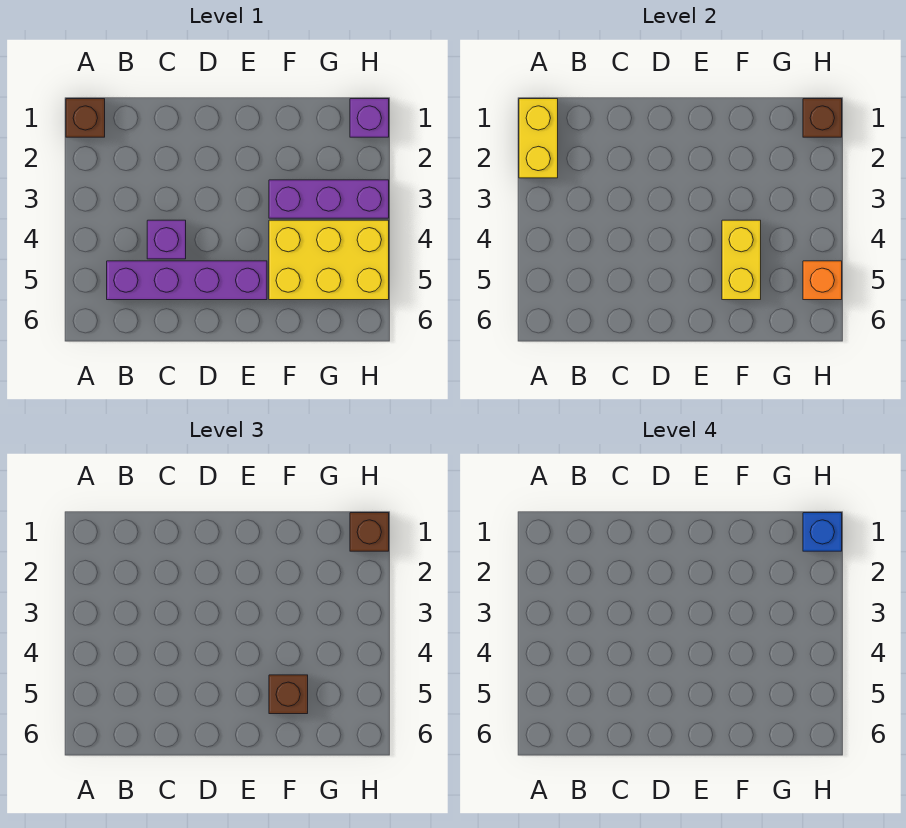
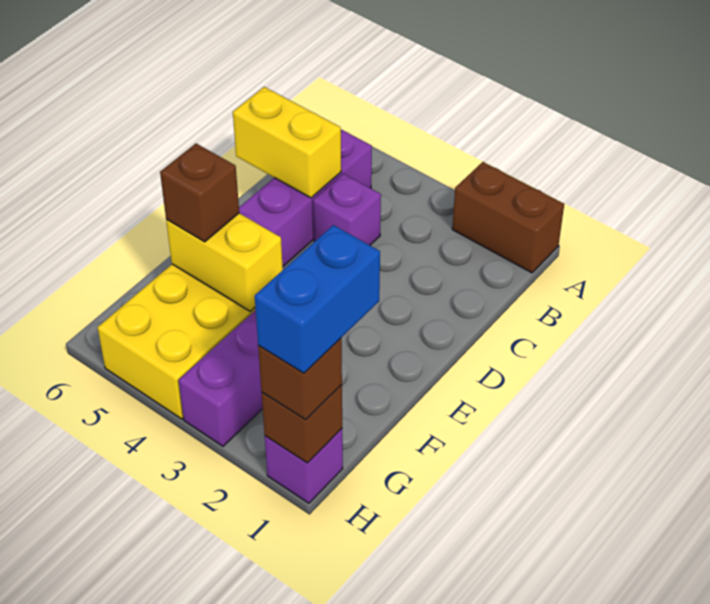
brown brick A1 level 1 -> brown brick A1:A2 level 1
yellow brick A1:A2 level 2 -> yellow brick C5:C6 level 2
blue brick H1 level 4 -> blue brick G1:H1 level 4
orange brick H5 level 2 -> none

